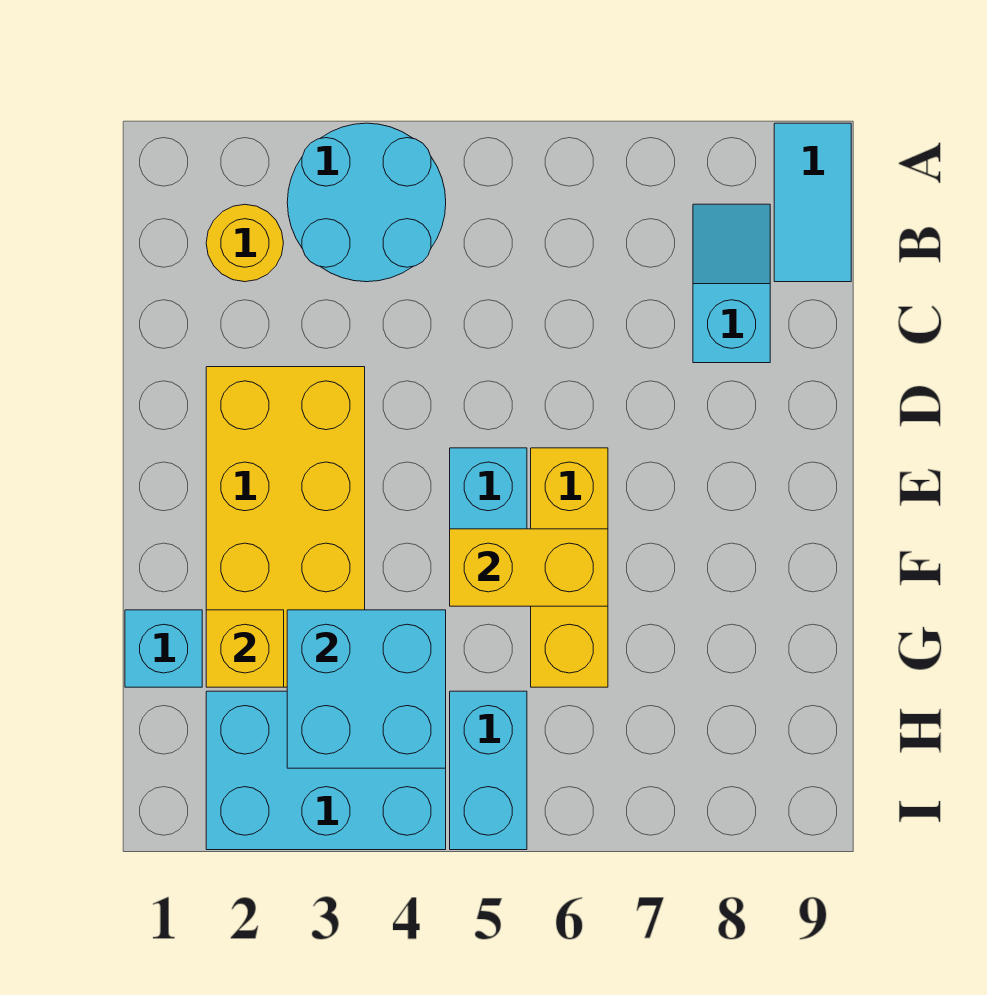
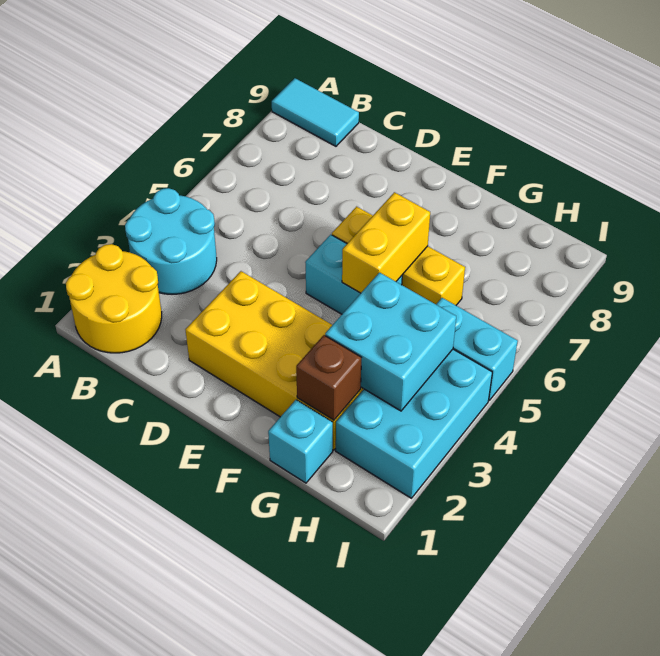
yellow round brick B2 level 1 -> yellow round brick A1:B2 level 1
cyan slope B8:C8 level 1 top C -> none
yellow brick G2 level 2 -> brown brick G2 level 2

